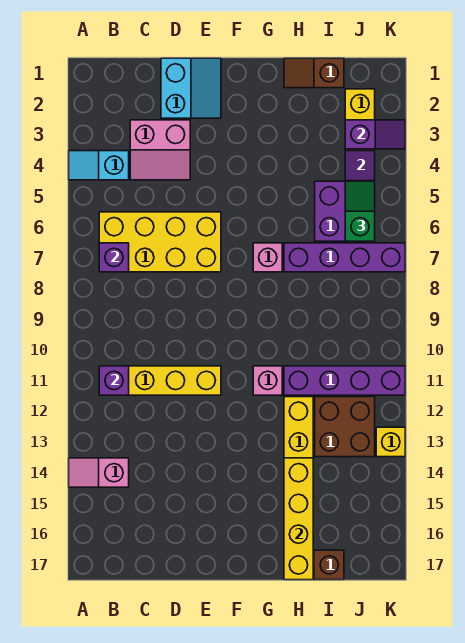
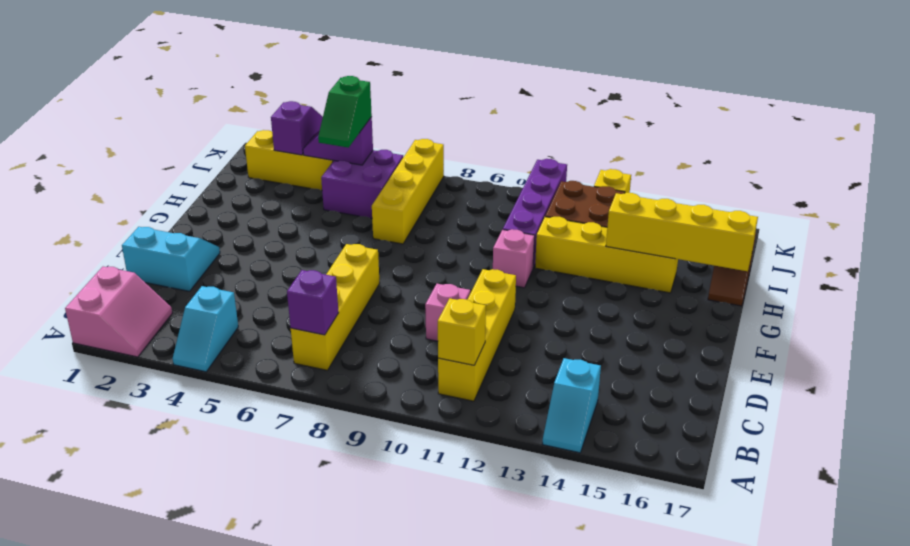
pink slope A14:B14 level 1 top B -> cyan slope A14:B14 level 1 top B
yellow brick B6:E7 level 1 -> yellow brick B7:E7 level 1
purple brick B11 level 2 -> yellow brick B11 level 2
pink slope C3:D4 level 1 top 3 -> pink slope A1:B2 level 1 top 1
pink brick G7 level 1 -> pink brick D10 level 1
brown slope H1:I1 level 1 top I -> none
purple brick H7:K7 level 1 -> yellow brick H7:K7 level 1
green slope J5:J6 level 3 top 6 -> green slope I5:J5 level 3 top J

